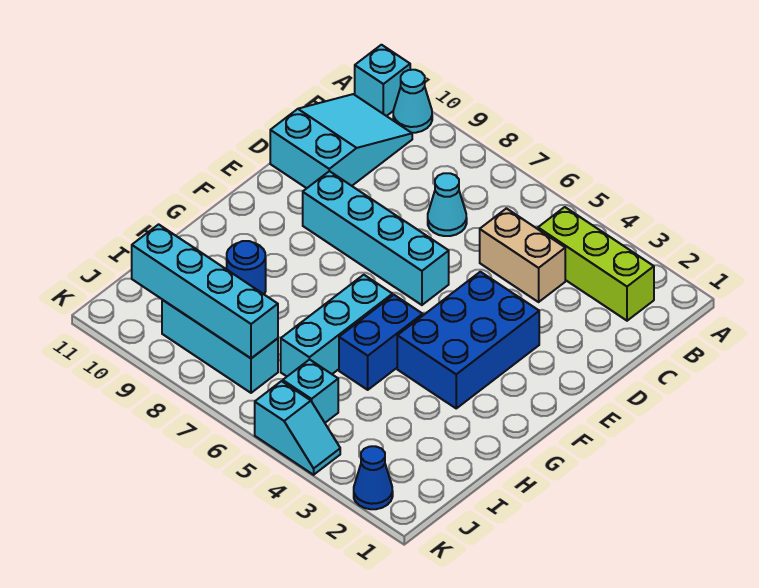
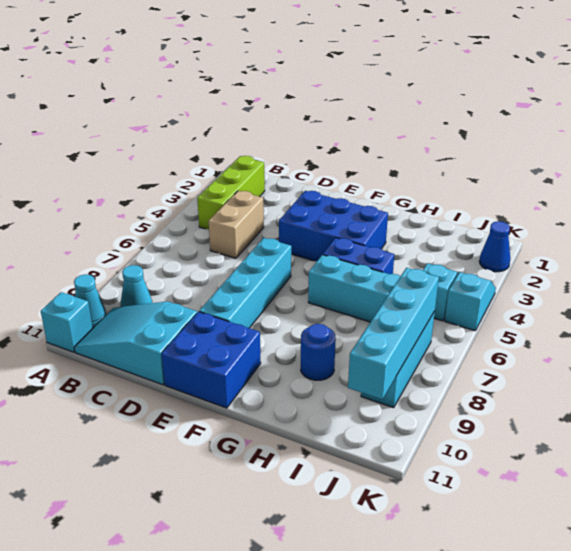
cyan cone C7 level 1 -> cyan cone B9 level 1
none -> blue brick E10:F11 level 1

